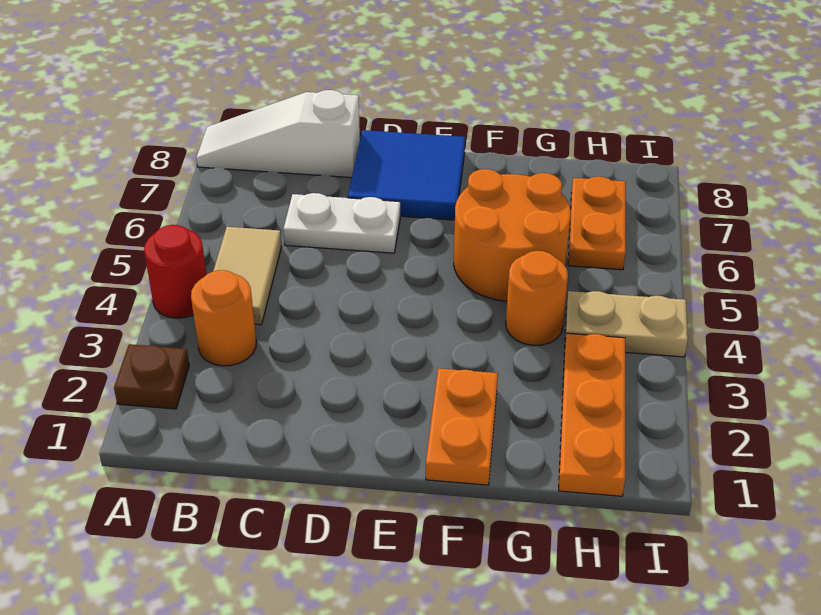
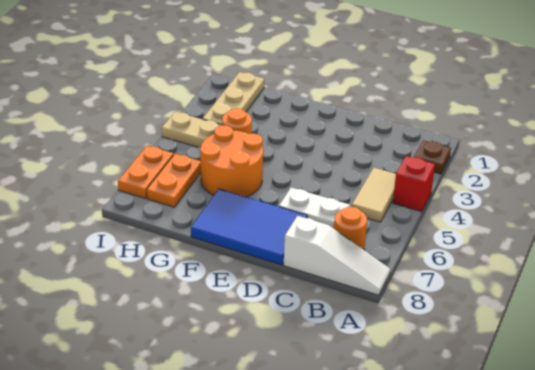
red round brick A4 level 1 -> red brick A4 level 1
orange round brick B3 level 1 -> orange round brick B7 level 1
blue tile D7:E8 level 1 -> blue tile D7:F8 level 1
orange plate F1:F2 level 1 -> orange plate I6:I7 level 1
orange plate H1:H3 level 1 -> tan plate H1:H3 level 1

